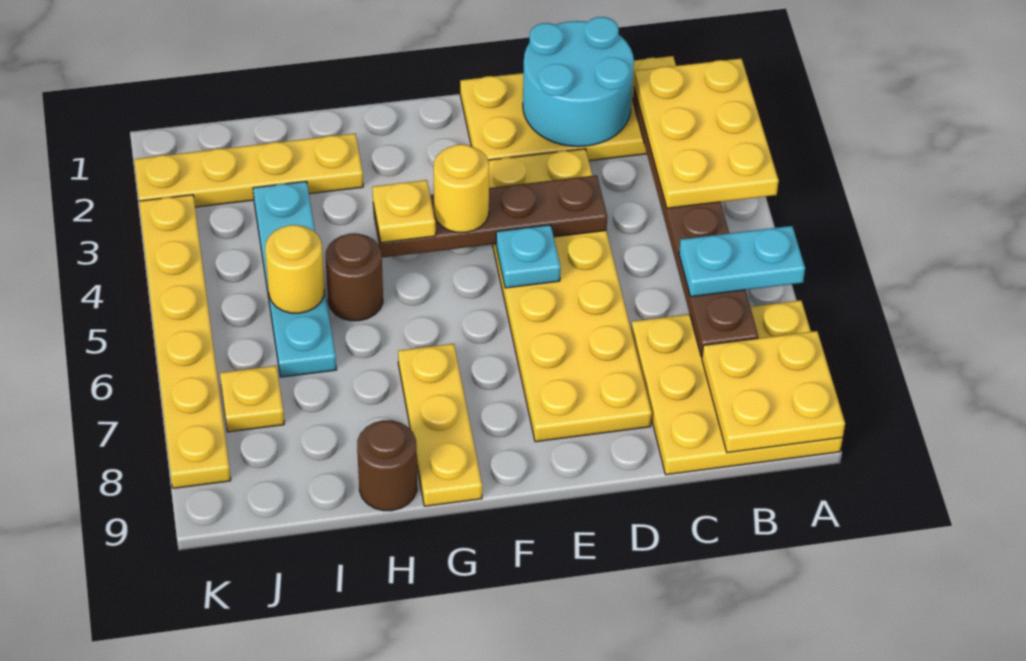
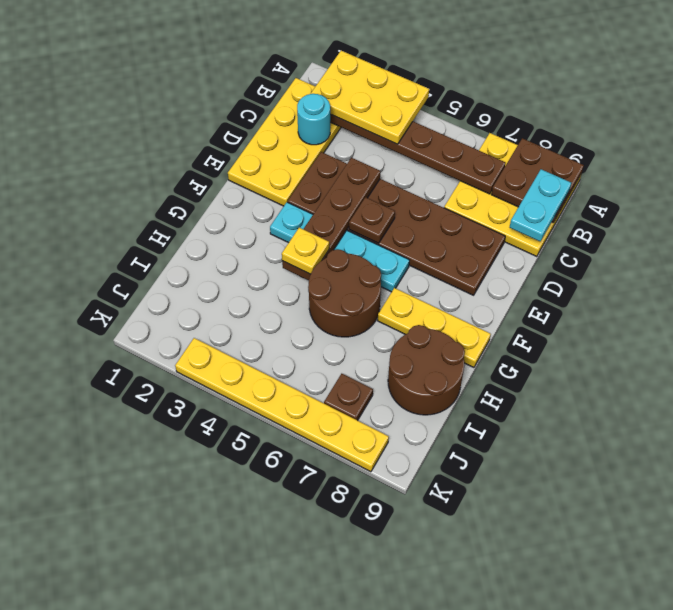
cyan plate A6:B6 level 3 -> cyan plate B9:C9 level 3
yellow plate A8:B9 level 2 -> brown plate A8:B9 level 2
cyan round brick C1:D2 level 2 -> cyan round brick C2 level 2
yellow plate D3:E8 level 1 -> brown plate D3:E8 level 1
cyan plate E5 level 2 -> brown plate E5 level 2
yellow round brick F4 level 3 -> none
yellow plate H2:K2 level 1 -> none
brown round brick H5 level 1 -> brown round brick G5:H6 level 1
brown round brick H9 level 1 -> brown round brick H8:I9 level 1
cyan plate I3:I6 level 1 -> cyan plate F3:F6 level 1
yellow round brick I5 level 2 -> none
yellow plate J7 level 1 -> brown plate J7 level 1

